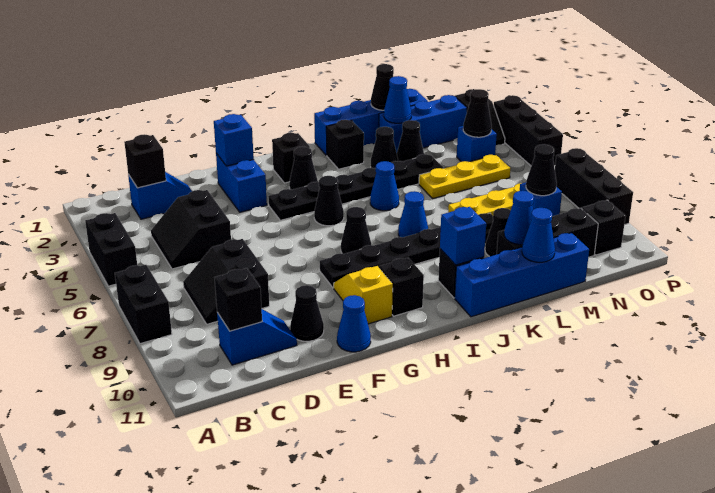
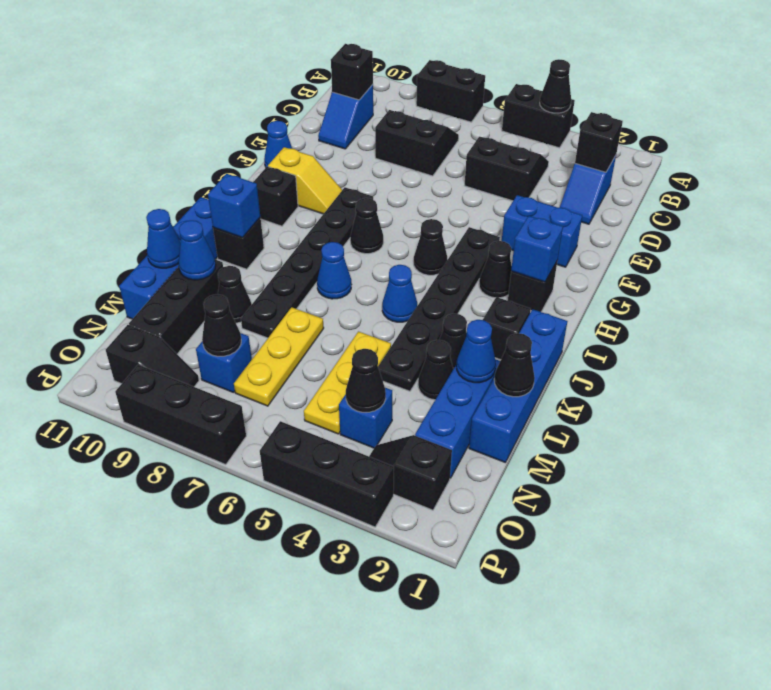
black cone E10 level 1 -> black cone A4 level 2
blue brick F2 level 2 -> blue brick H2 level 2

